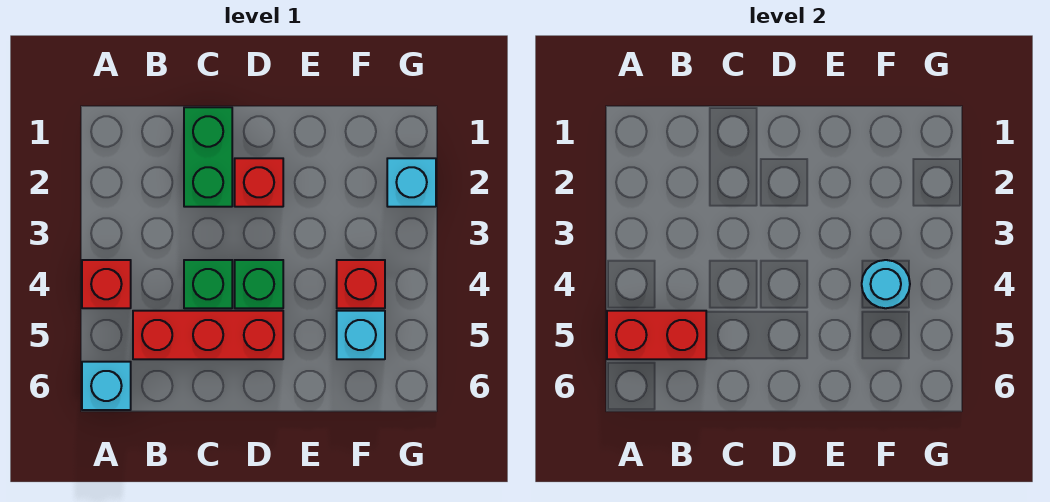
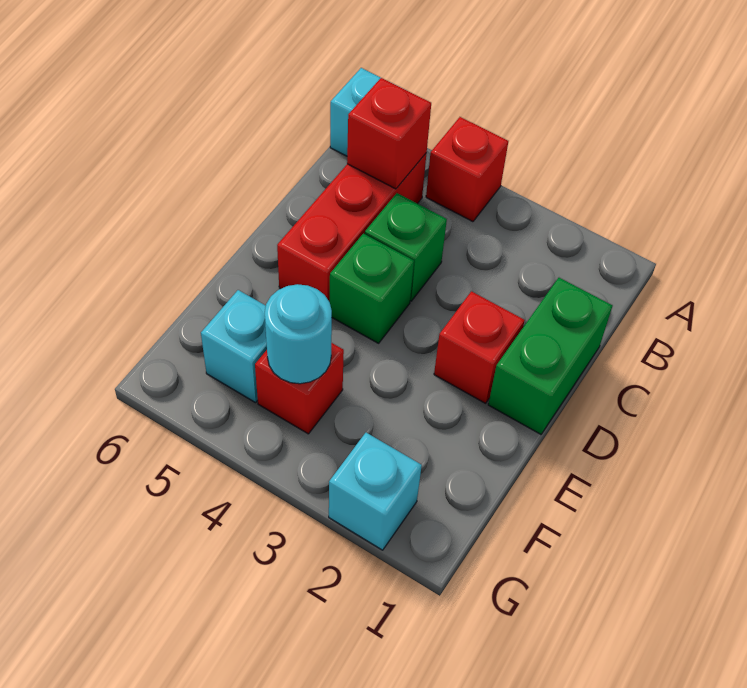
red brick A5:B5 level 2 -> red brick B5 level 2
green brick C1:C2 level 1 -> green brick C1:D1 level 1

